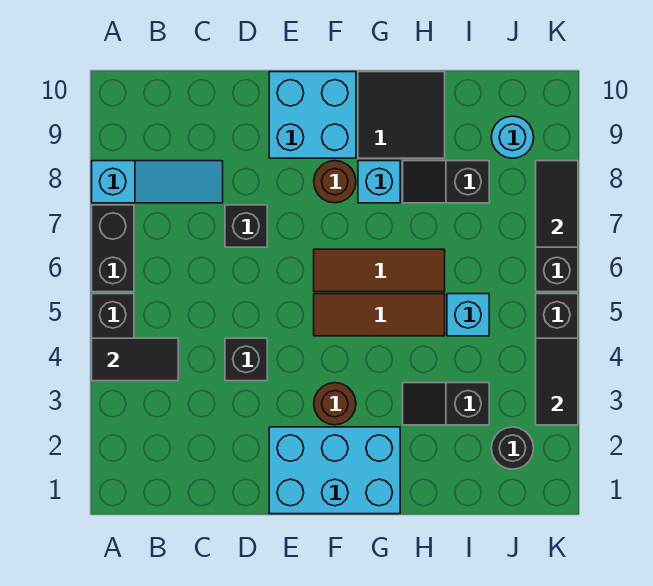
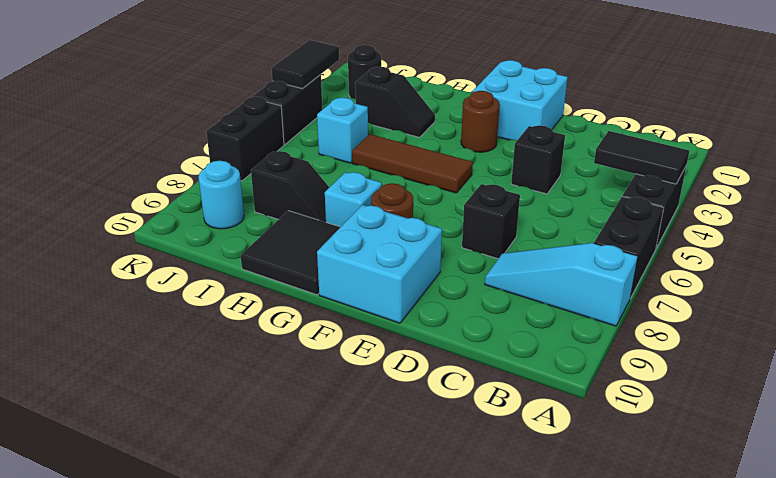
cyan brick E1:G2 level 1 -> cyan brick E1:F2 level 1
brown tile F6:H6 level 1 -> none
black tile K7:K8 level 2 -> none

